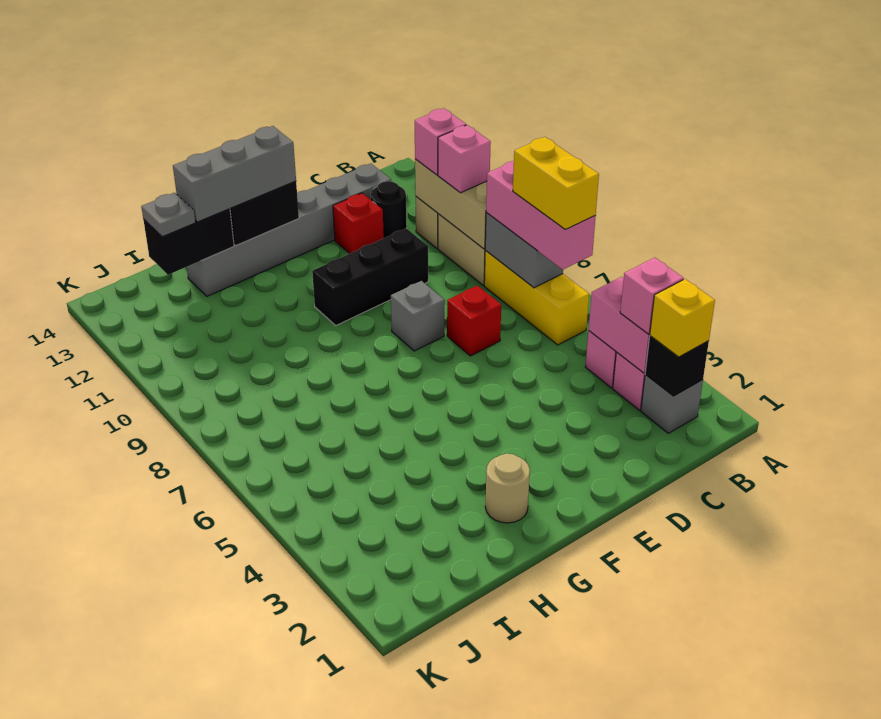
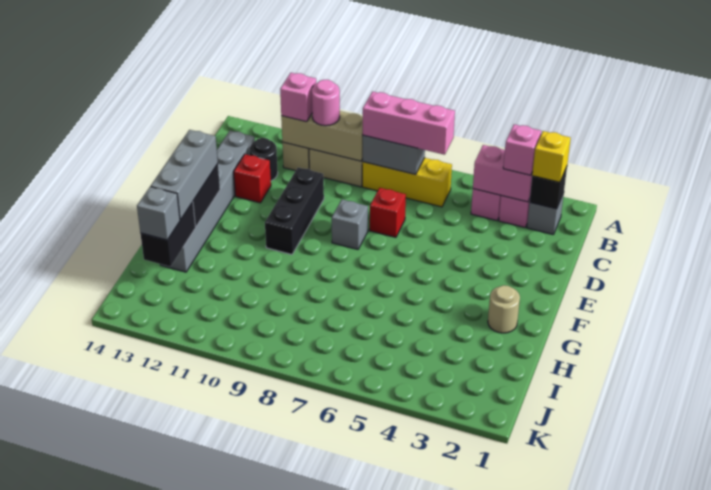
yellow brick B6:B7 level 4 -> none
pink brick B10 level 3 -> pink round brick B10 level 3
grey plate I13 level 3 -> grey brick I13 level 3

